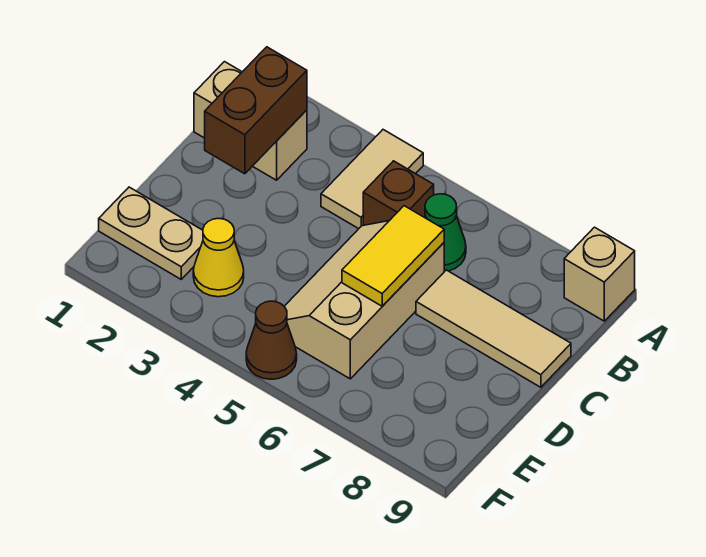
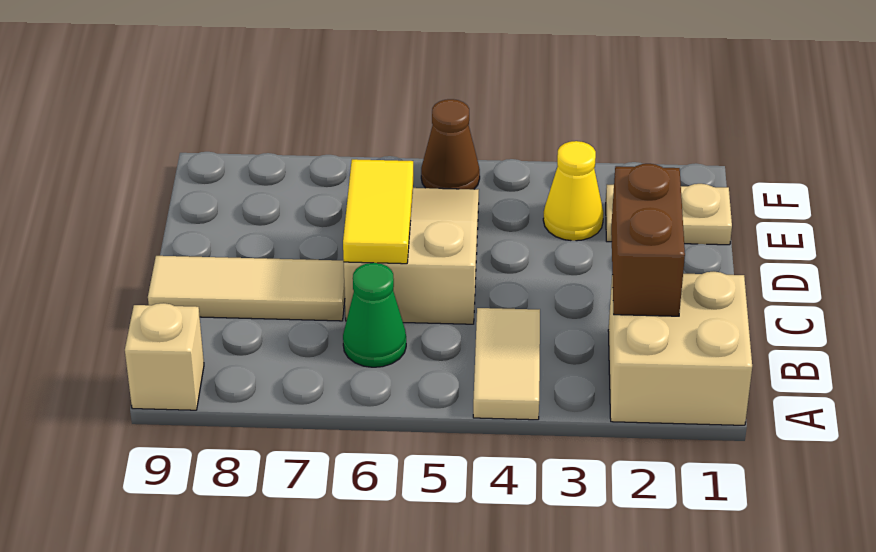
tan brick B1:B2 level 1 -> tan brick A1:B2 level 1
brown brick B5 level 1 -> none
tan slope C5:E6 level 1 top 6 -> tan slope C5:E6 level 1 top C

